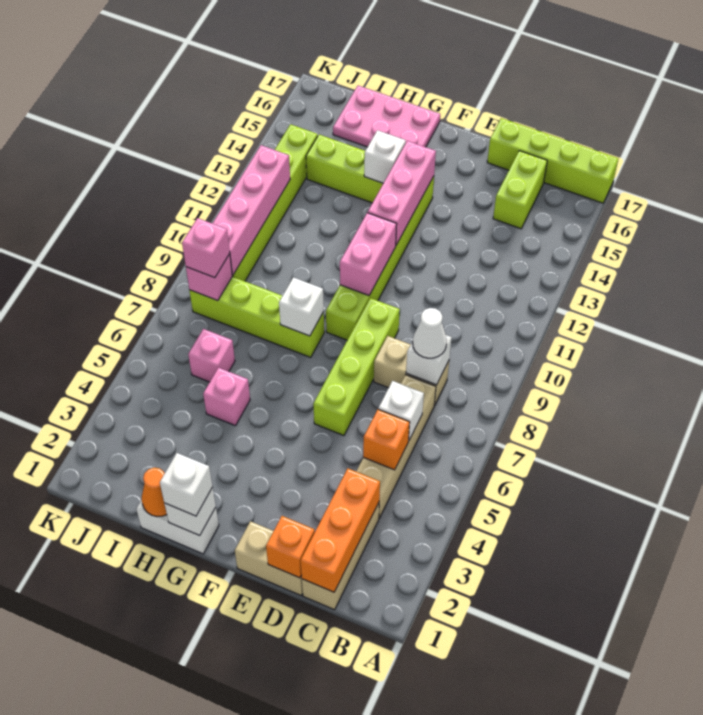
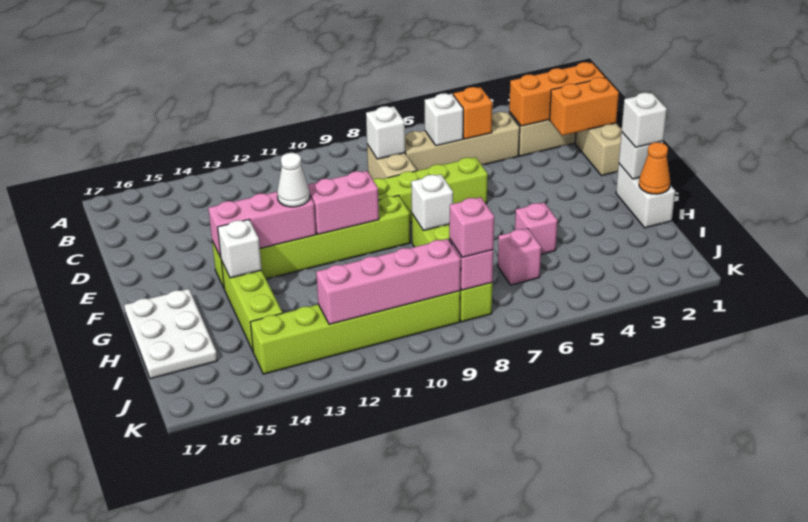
lime brick A17:D17 level 1 -> none
white cone C8 level 3 -> white cone F12 level 3
lime brick C15:C16 level 1 -> none
orange brick D1 level 2 -> orange brick D1:D2 level 2
pink plate G16:I17 level 1 -> white plate G16:I17 level 1

